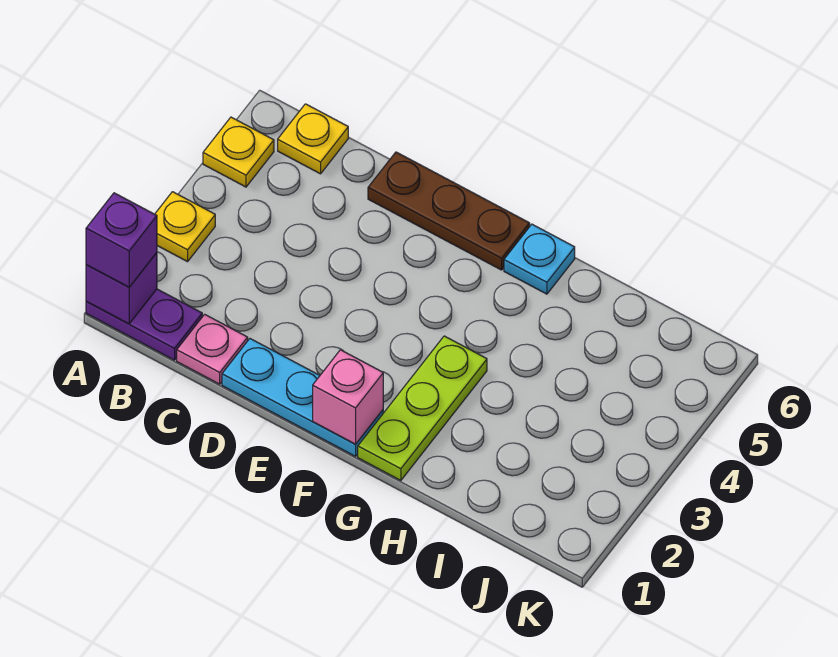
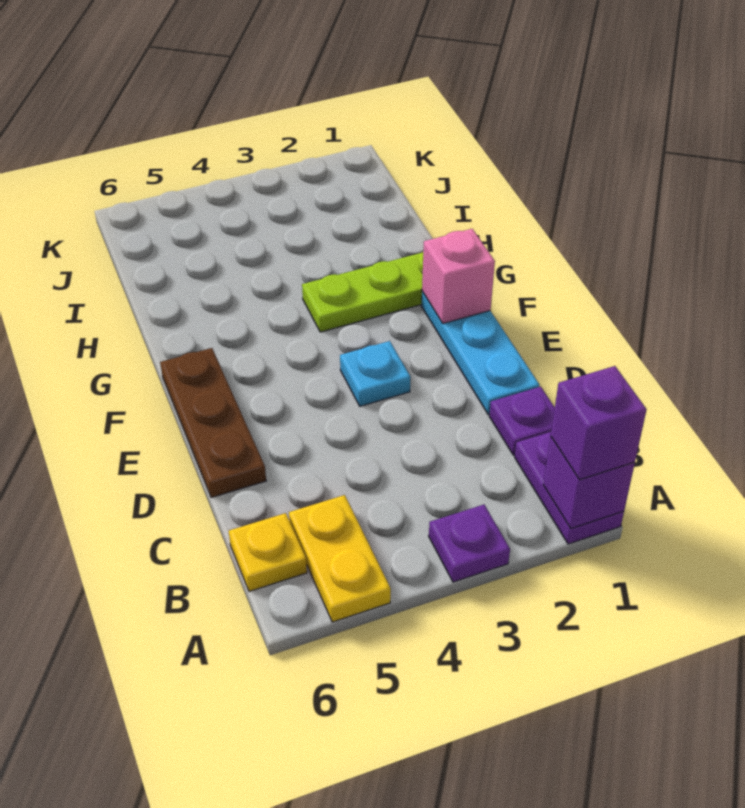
yellow plate A3 level 1 -> purple plate A3 level 1
yellow plate A5 level 1 -> yellow plate A5:B5 level 1
pink plate C1 level 1 -> purple plate C1 level 1
cyan plate G6 level 1 -> cyan plate E3 level 1

